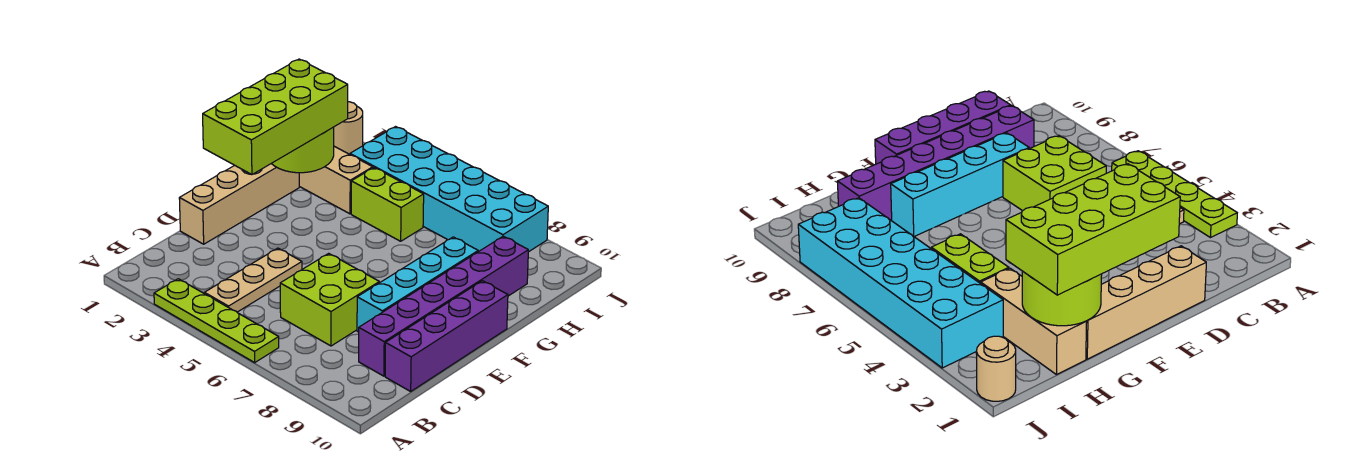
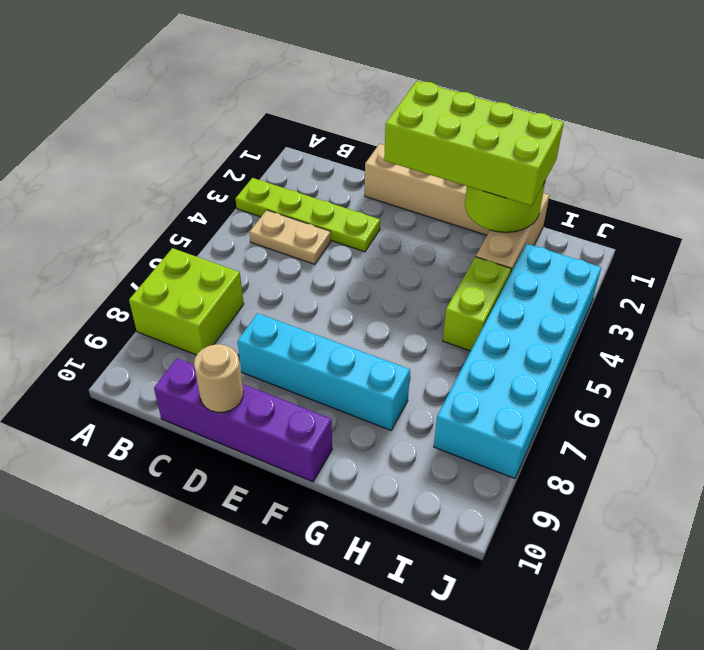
lime plate A3:A6 level 1 -> lime plate A3:D3 level 1
tan plate B4:D4 level 1 -> tan plate B4:C4 level 1
lime brick C6:D7 level 1 -> lime brick A7:B8 level 1
purple brick C9:H9 level 1 -> none
tan round brick J1 level 1 -> tan round brick D10 level 2

